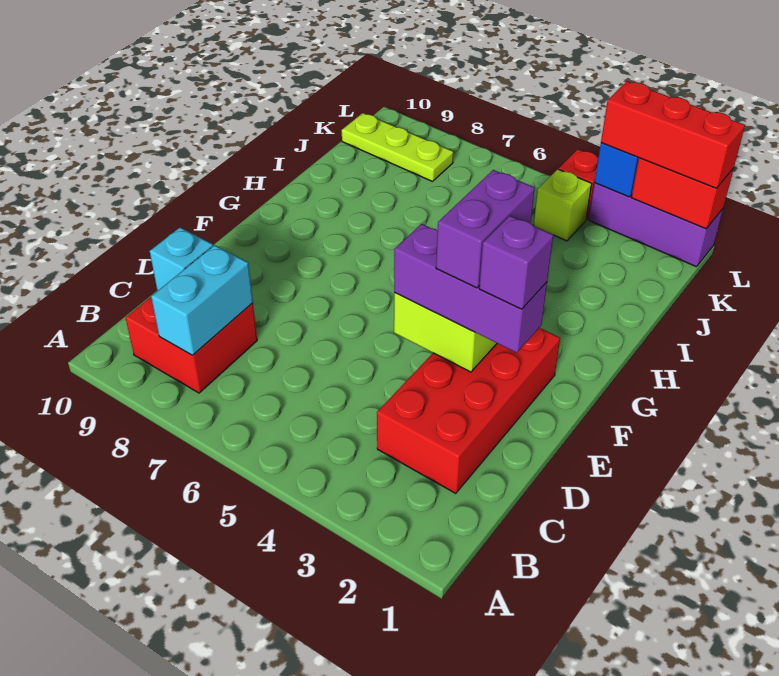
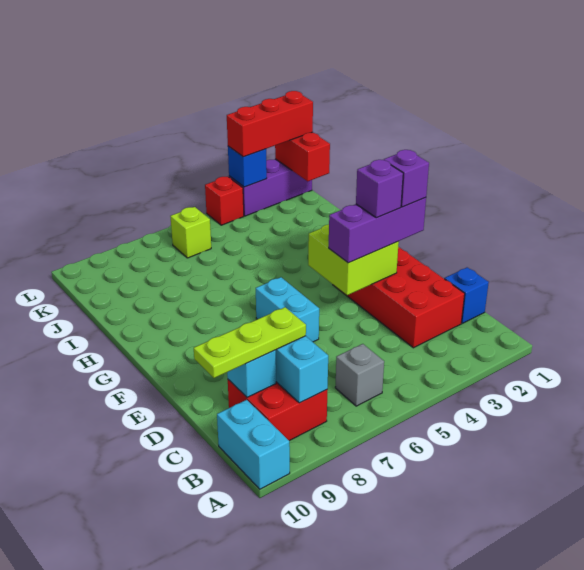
none -> cyan brick A10:B10 level 1
none -> grey brick B6 level 1
none -> blue brick C1 level 1
purple brick E3:F3 level 4 -> purple brick E3 level 4
none -> cyan brick E6:F6 level 1
lime brick K4 level 1 -> lime brick K6 level 1
lime plate K8:K10 level 1 -> lime plate C8:C10 level 3
red brick L1:L2 level 2 -> red brick K1:L1 level 2

